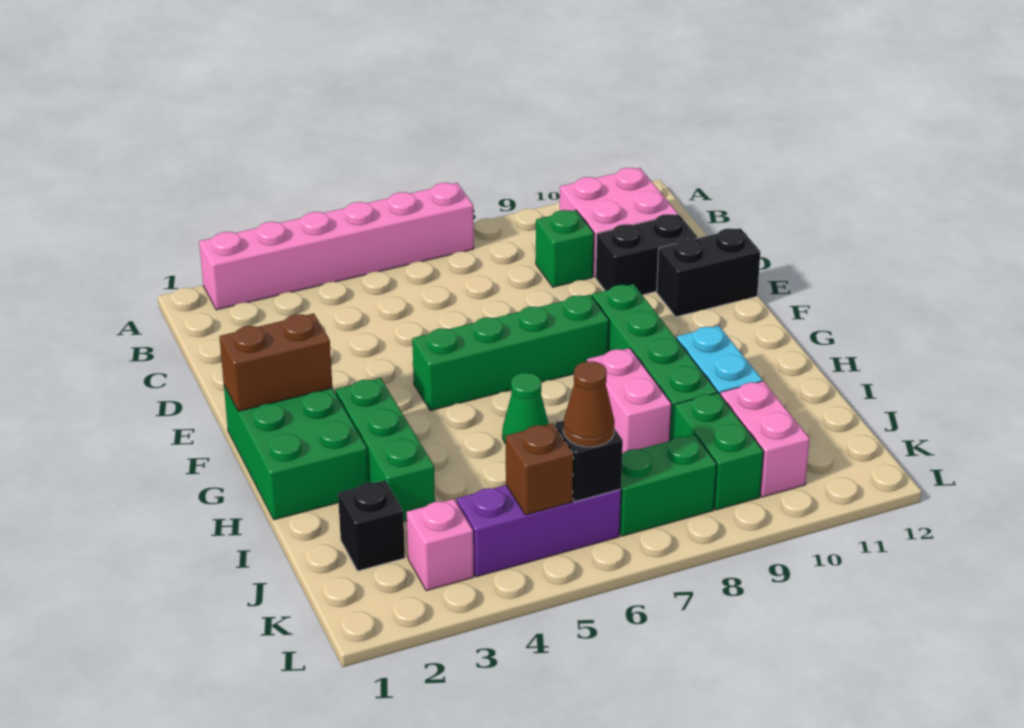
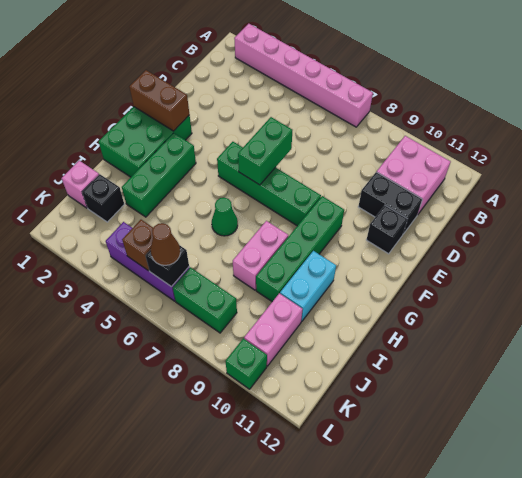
green brick C9 level 1 -> green brick L10 level 1
black brick E11:E12 level 1 -> black brick E11 level 1
green brick J9:K9 level 1 -> green brick E6:F6 level 2
pink brick K3 level 1 -> pink brick J1 level 1

